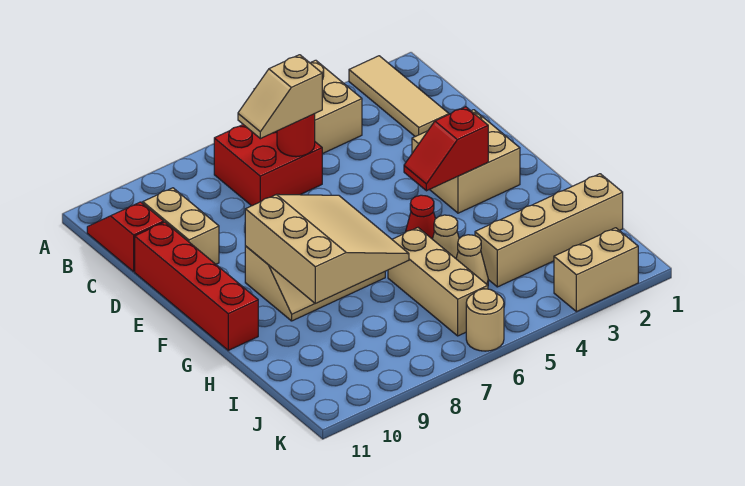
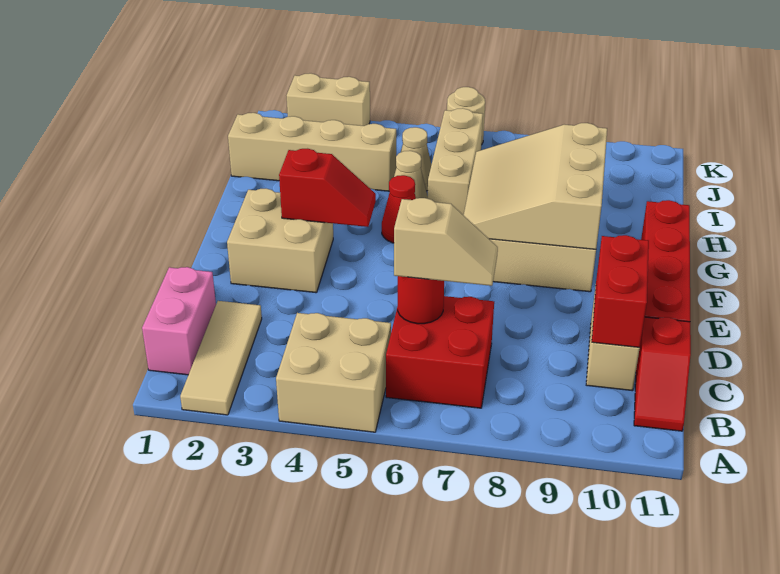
none -> pink brick B1:C1 level 1
none -> red brick C10:D10 level 2

